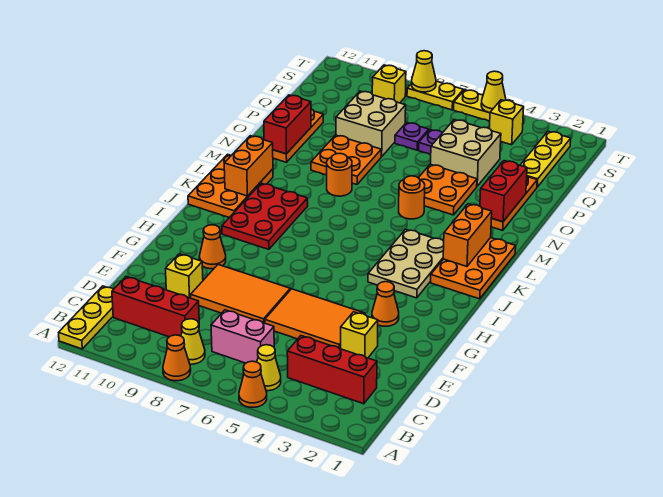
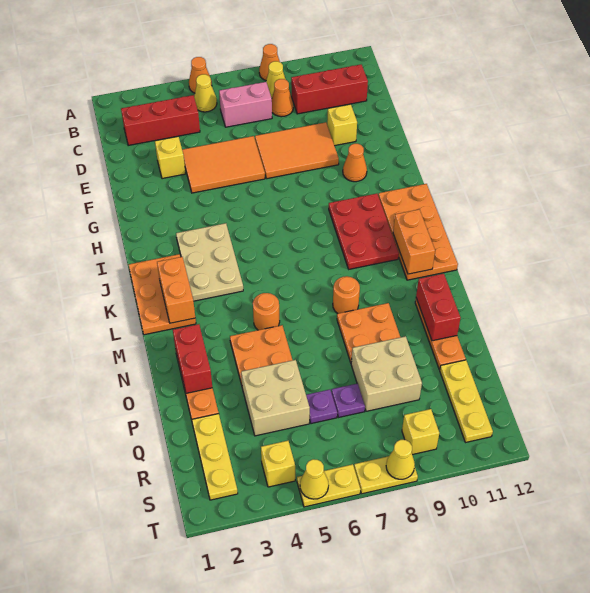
yellow plate A12:C12 level 1 -> yellow plate Q11:S11 level 1
orange cone G3 level 1 -> orange cone C8 level 1
orange plate J11:L12 level 1 -> orange plate I11:L12 level 1

